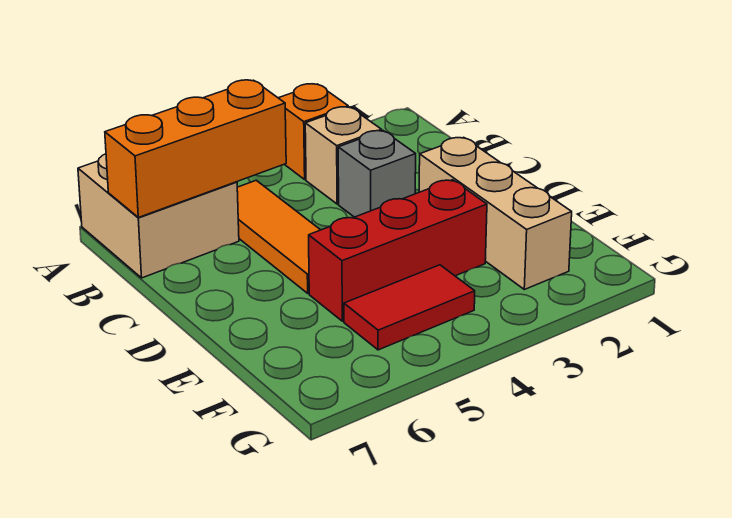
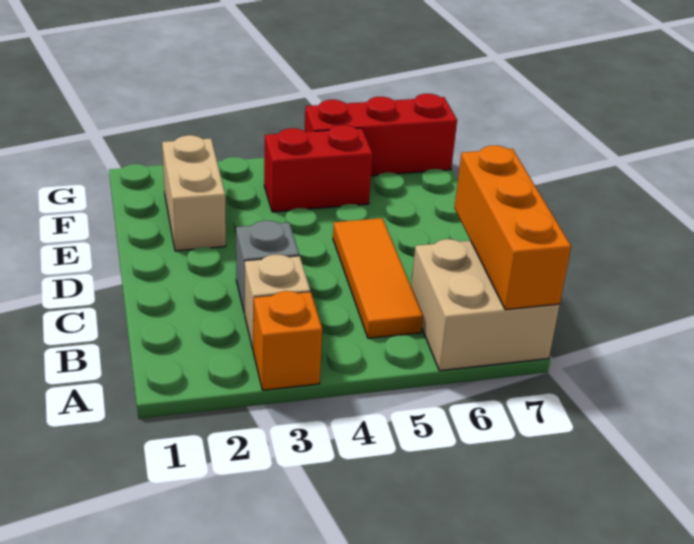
orange brick B5:B7 level 2 -> orange brick A7:C7 level 2
tan brick D2:F2 level 1 -> tan brick E2:F2 level 1
red brick E3:E5 level 1 -> red brick G5:G7 level 1
red tile F4:F5 level 1 -> red brick F4:F5 level 1

